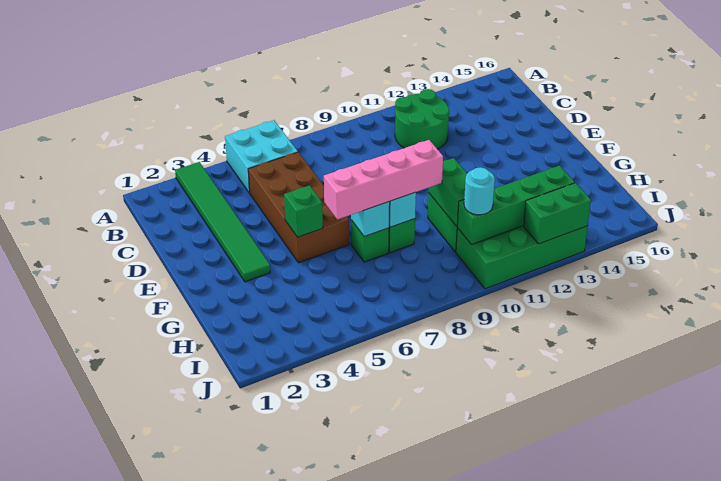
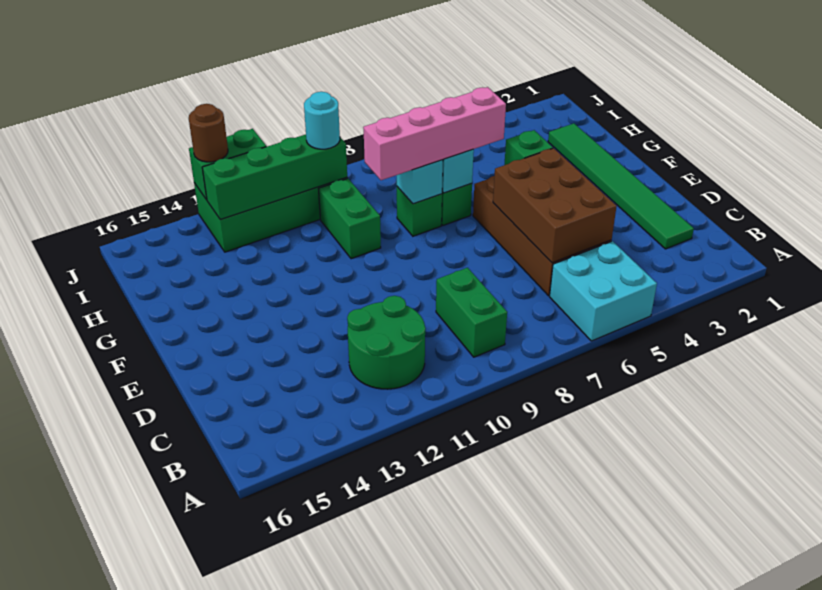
green tile A3:F3 level 1 -> green tile C2:H2 level 1
none -> brown brick C5:E6 level 2
green brick G10:H10 level 2 -> green brick B9:C9 level 1
none -> brown round brick J13 level 3

